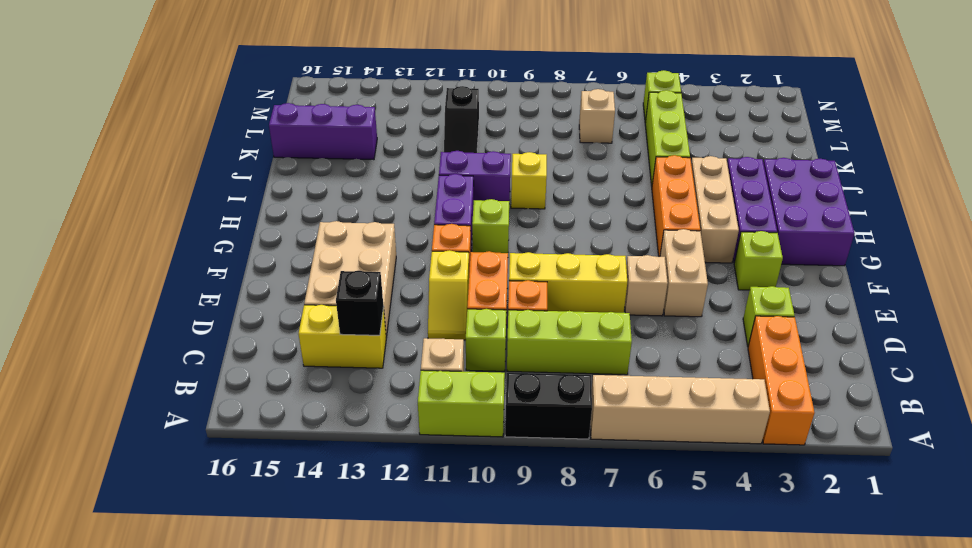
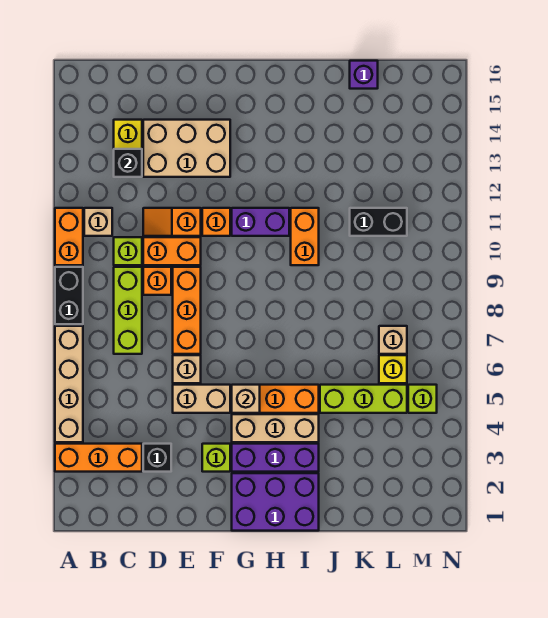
lime brick A10:A11 level 1 -> orange brick A10:A11 level 1
lime brick D3 level 1 -> black brick D3 level 1
yellow slope D11:E11 level 1 top E -> orange slope D11:E11 level 1 top E
yellow brick E7:E9 level 1 -> orange brick E7:E9 level 1
none -> tan brick G5 level 2
lime brick G10 level 1 -> none
yellow brick I9 level 1 -> yellow brick L6 level 1
purple brick I10:I11 level 1 -> orange brick I10:I11 level 1
black slope K11:L11 level 1 top L -> black brick K11:L11 level 1
purple brick K14:K16 level 1 -> purple brick K16 level 1

